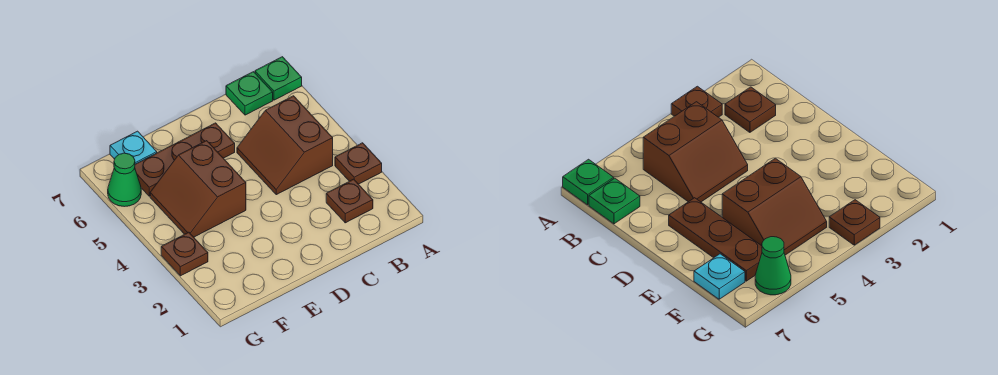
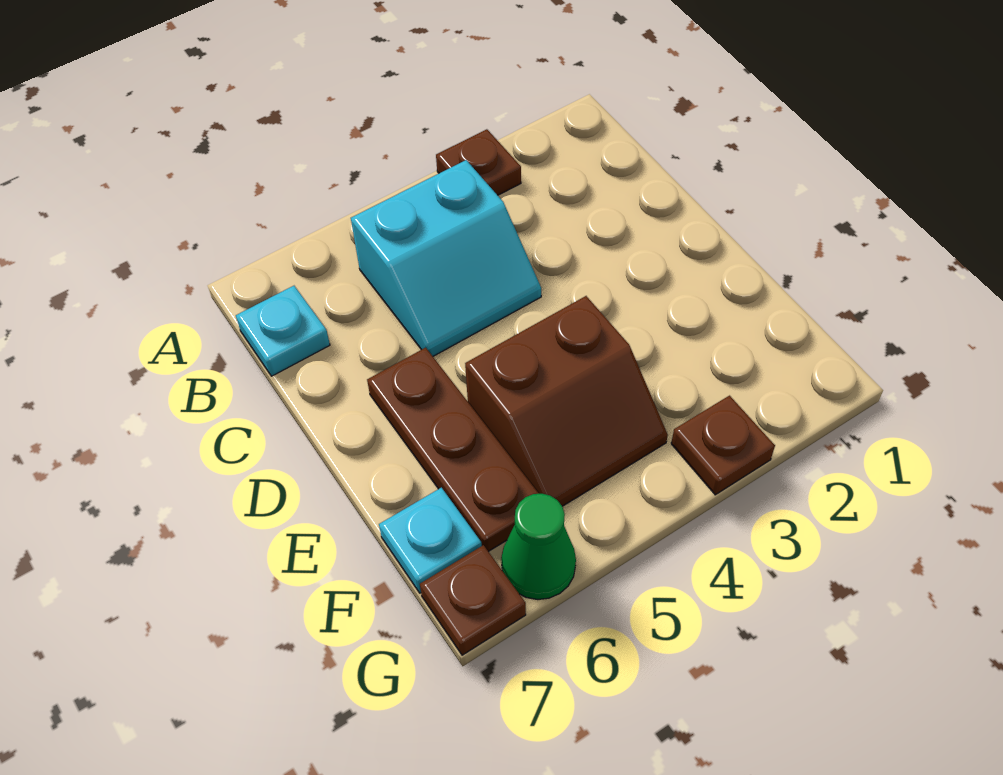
green plate A7 level 1 -> none
brown plate B2 level 1 -> brown plate G7 level 1
brown slope B4:C5 level 1 top B -> cyan slope B4:C5 level 1 top B
green plate B7 level 1 -> cyan plate B7 level 1

